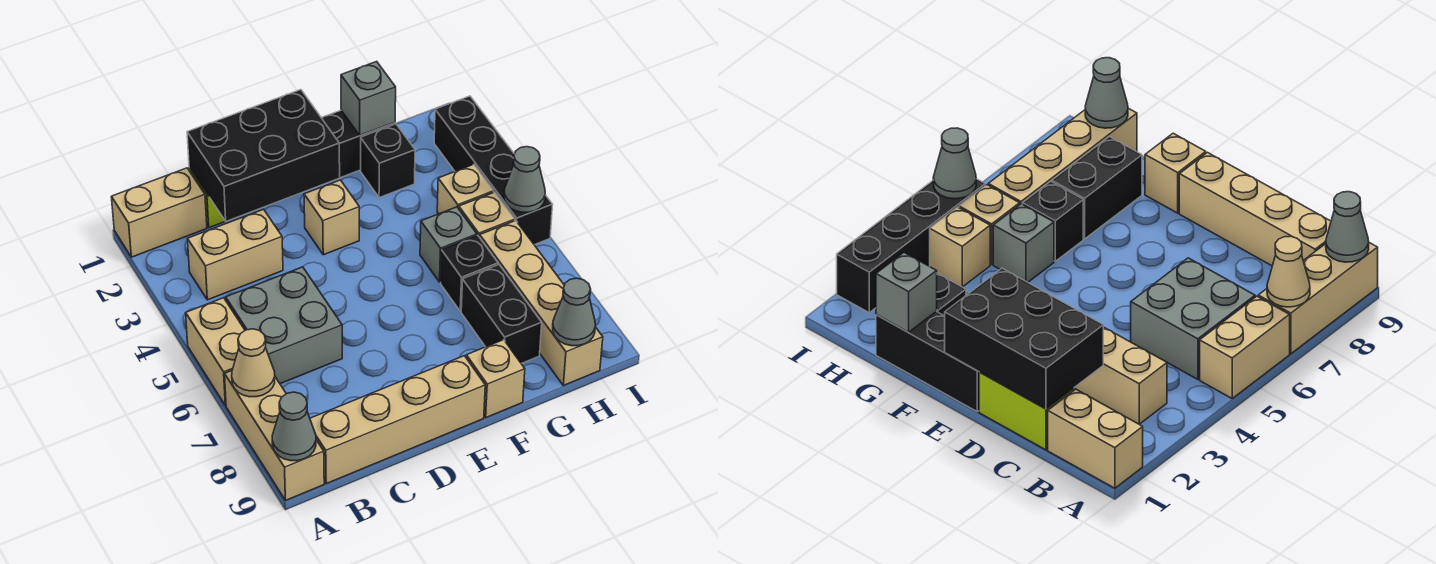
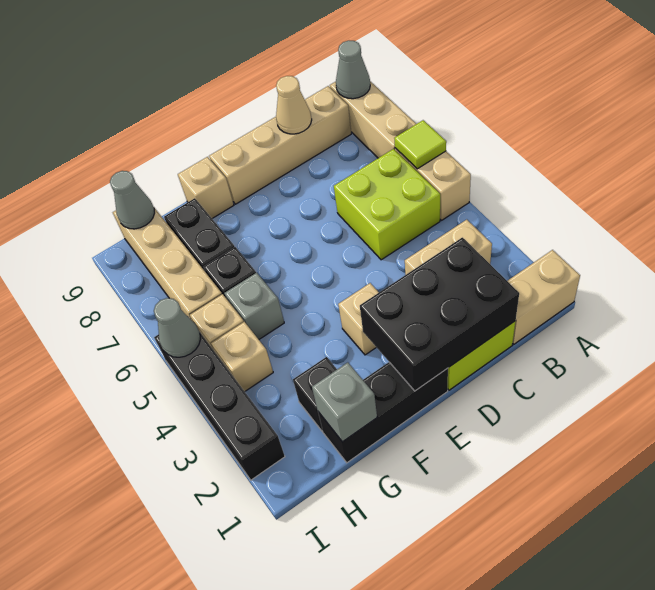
none -> lime tile A6 level 2
tan cone A7 level 2 -> tan cone C9 level 2
grey brick B5:C6 level 1 -> lime brick B5:C6 level 1

